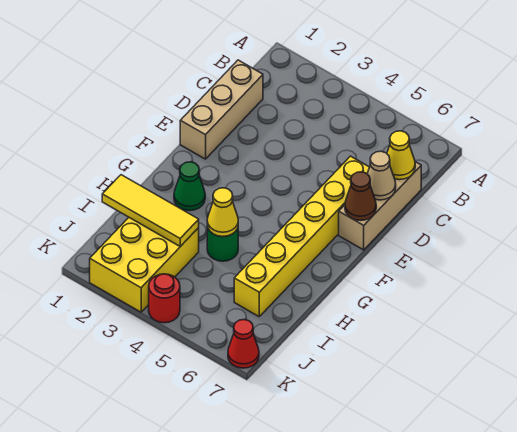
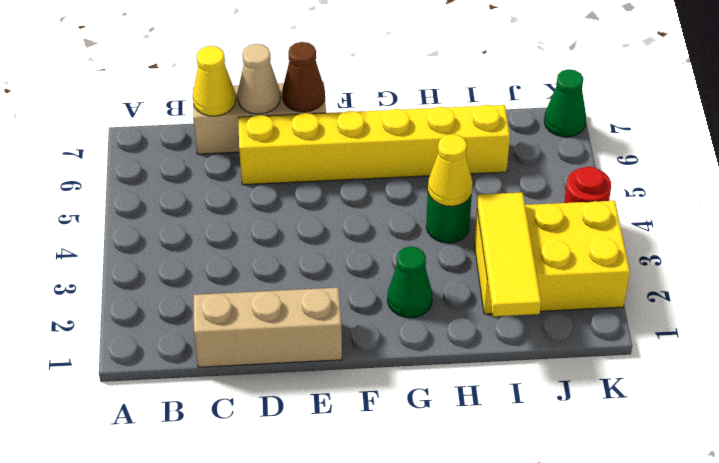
red cone K7 level 1 -> green cone K7 level 1

